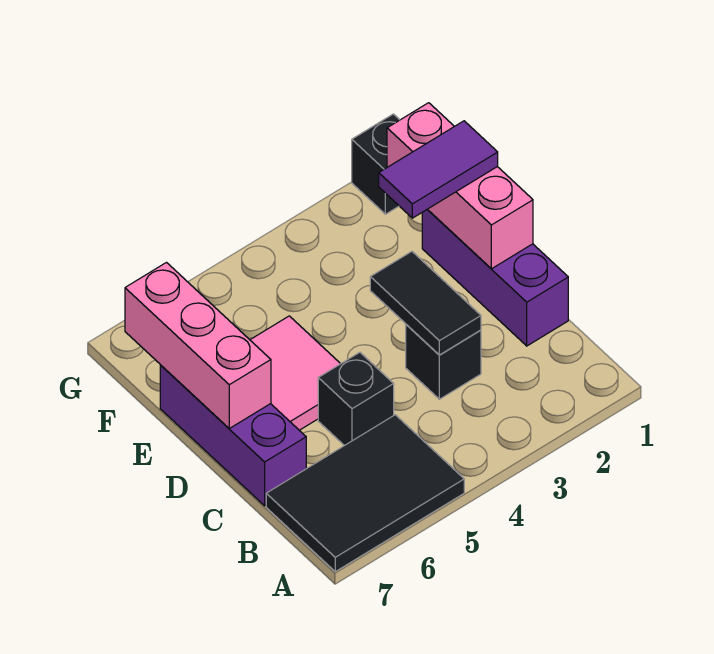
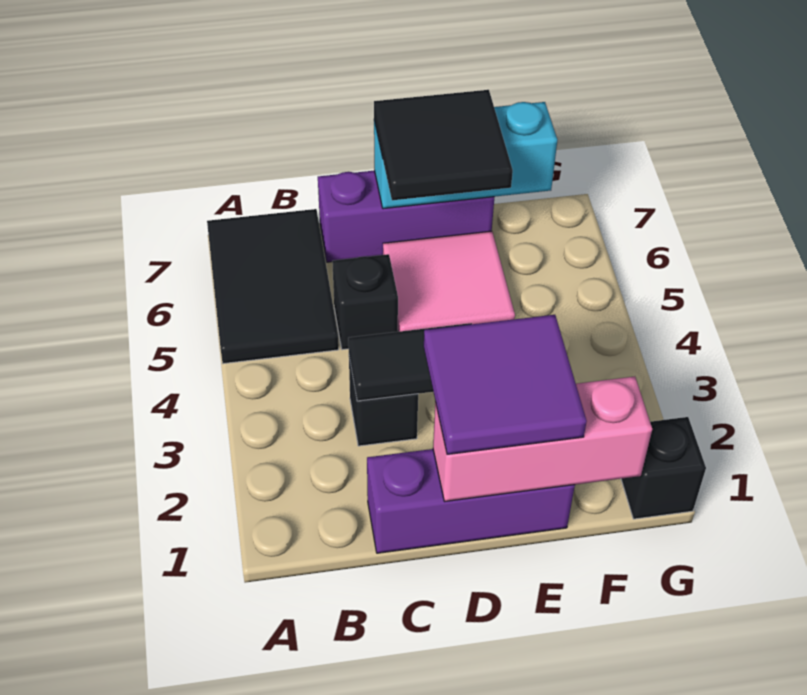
none -> black tile D6:E7 level 3
pink brick D7:F7 level 2 -> cyan brick D7:F7 level 2
purple tile E1:E2 level 3 -> purple tile D1:E2 level 3

